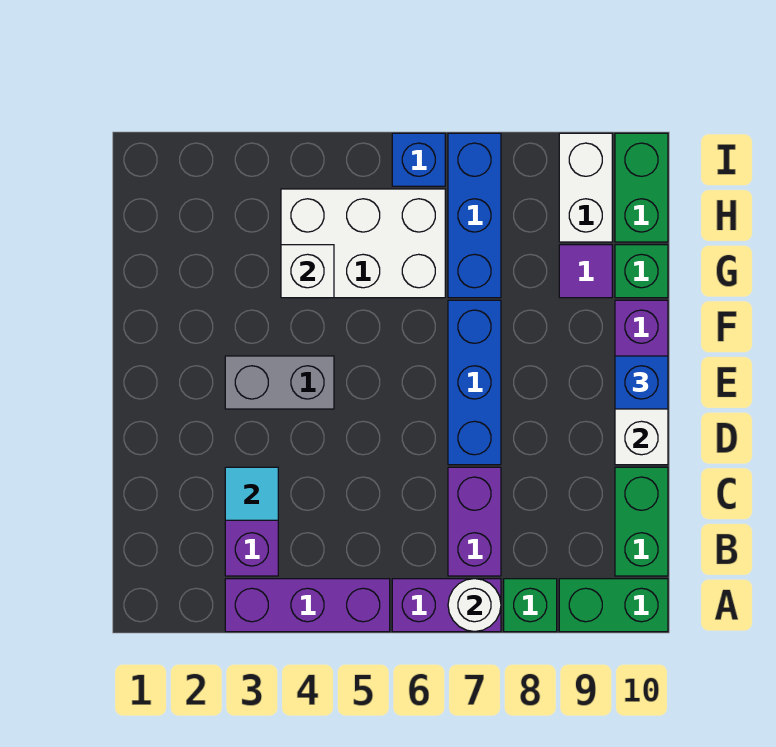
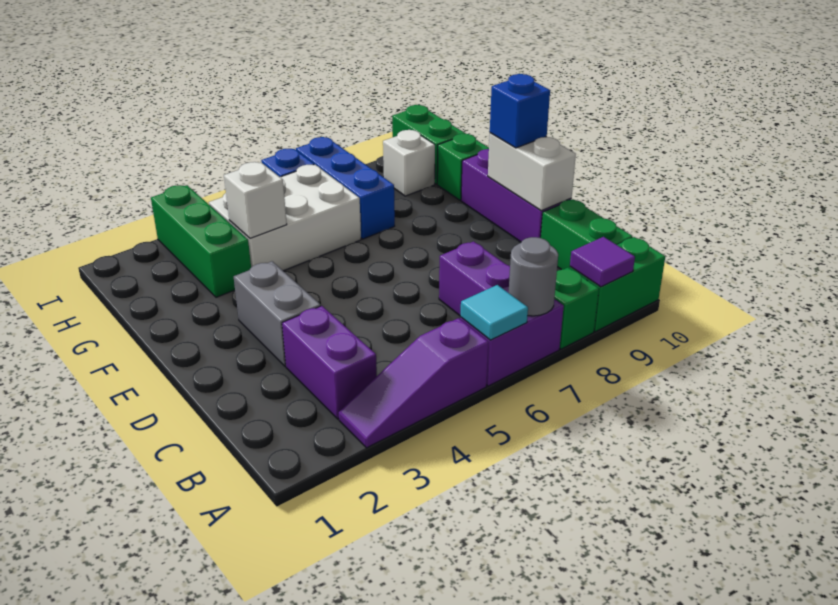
purple brick A3:A5 level 1 -> purple slope A3:A5 level 1 top 5
white round brick A7 level 2 -> grey round brick A7 level 2
cyan tile C3 level 2 -> cyan tile A6 level 2
blue brick D7:F7 level 1 -> none
grey brick E3:E4 level 1 -> grey brick D3:E3 level 1
none -> green brick G3:I3 level 1
purple tile G9 level 1 -> purple tile A9 level 2
white brick H9:I9 level 1 -> white brick H9 level 1

